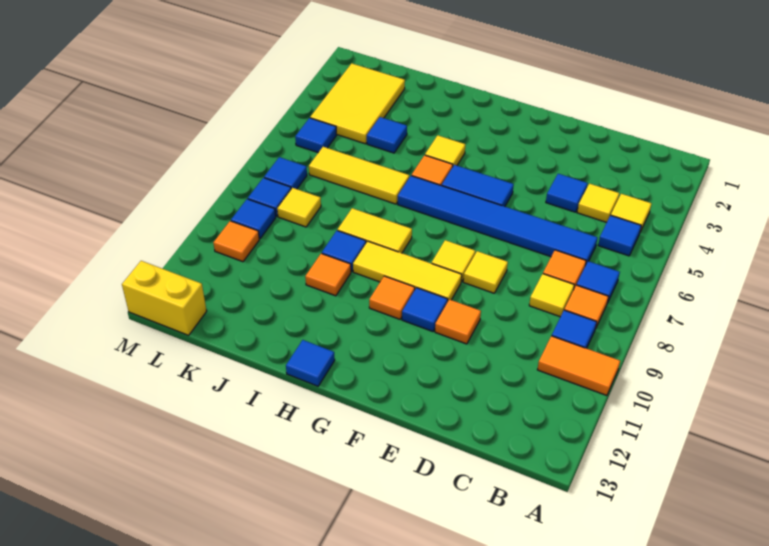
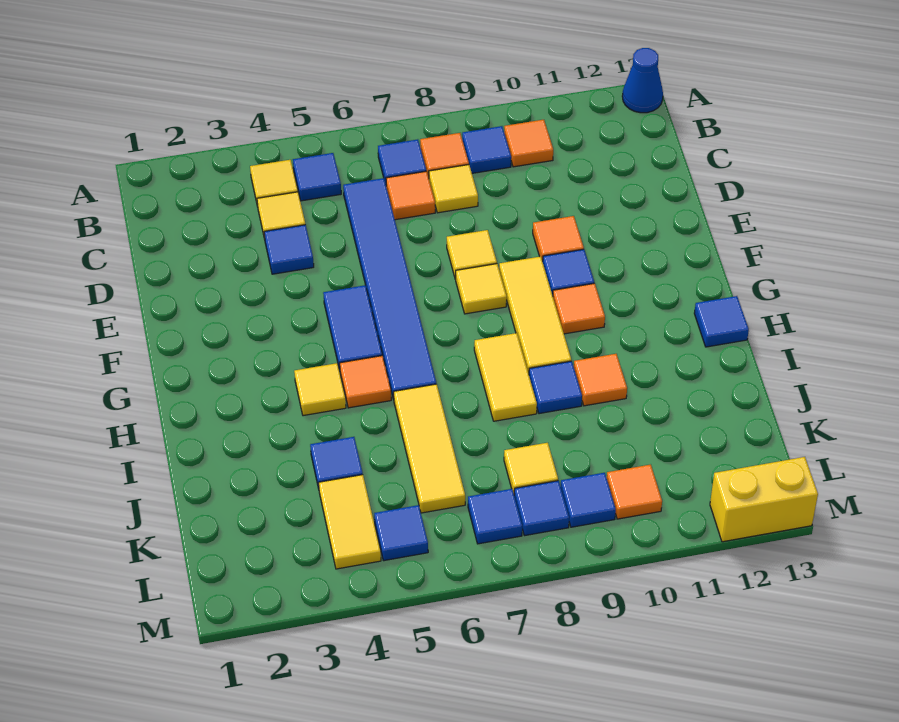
orange tile A10:B10 level 1 -> orange tile B10 level 1
none -> blue cone A13 level 1
yellow tile K2:L4 level 1 -> yellow tile K4:L4 level 1
yellow brick L13:M13 level 1 -> yellow brick M12:M13 level 1

